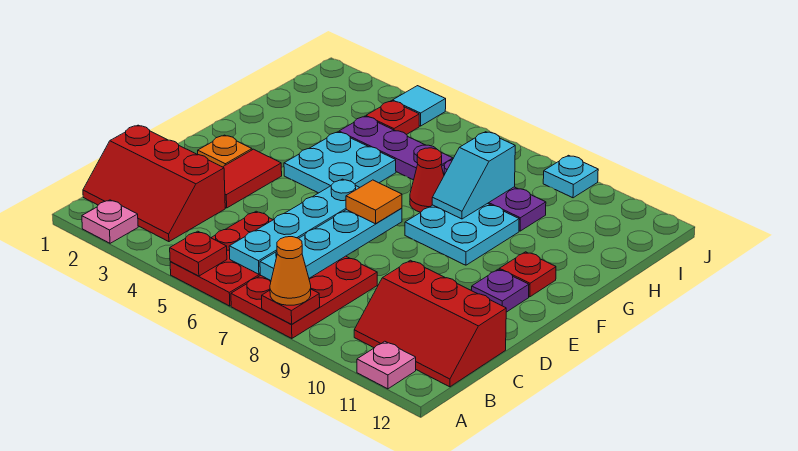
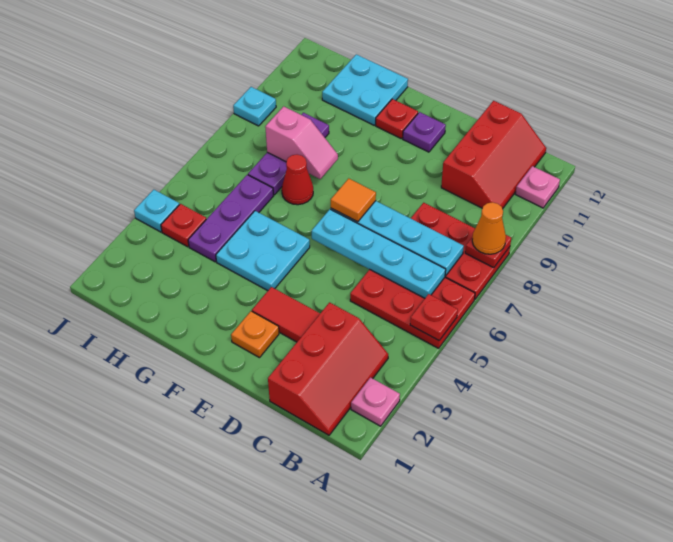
cyan plate F8:G9 level 1 -> cyan plate G11:H12 level 1
cyan slope G8:H8 level 2 top H -> pink slope G8:H8 level 2 top H
cyan tile J4 level 1 -> cyan plate J4 level 1

